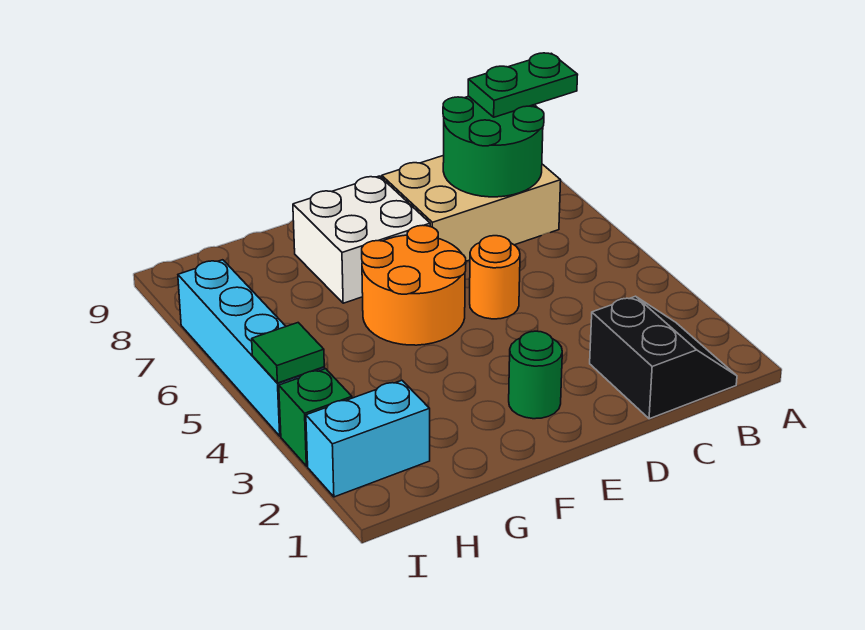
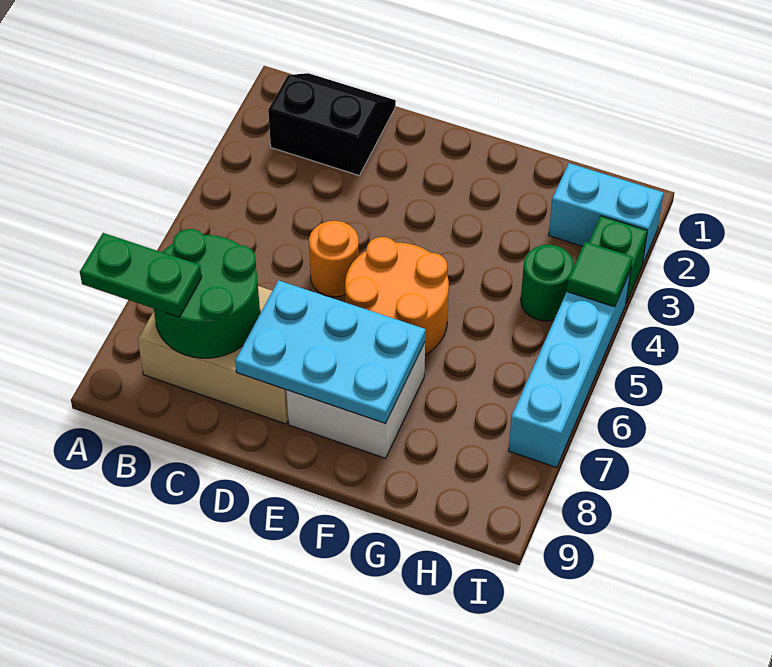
black slope B1:C2 level 1 top C -> black slope B1:C2 level 1 top 2
none -> cyan plate D7:F8 level 2
green round brick E2 level 1 -> green round brick H4 level 1

